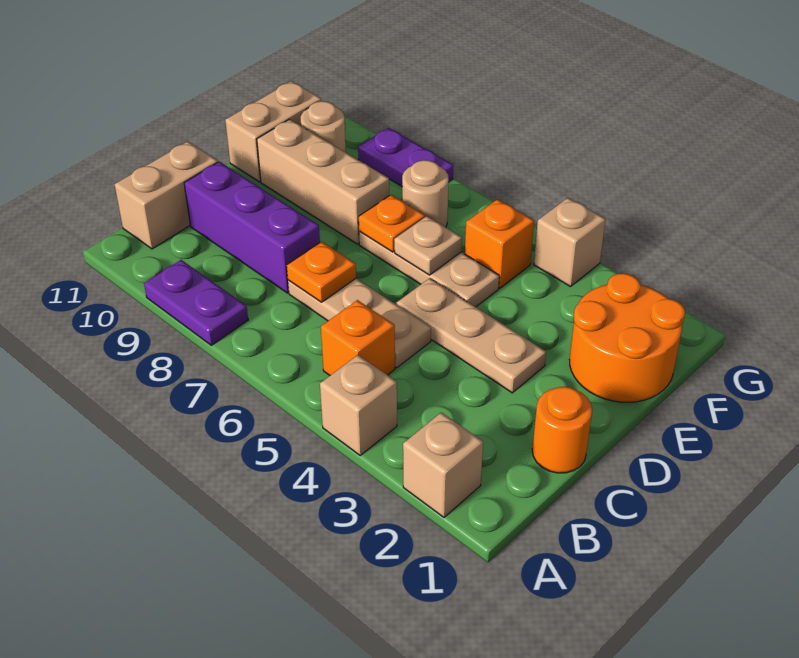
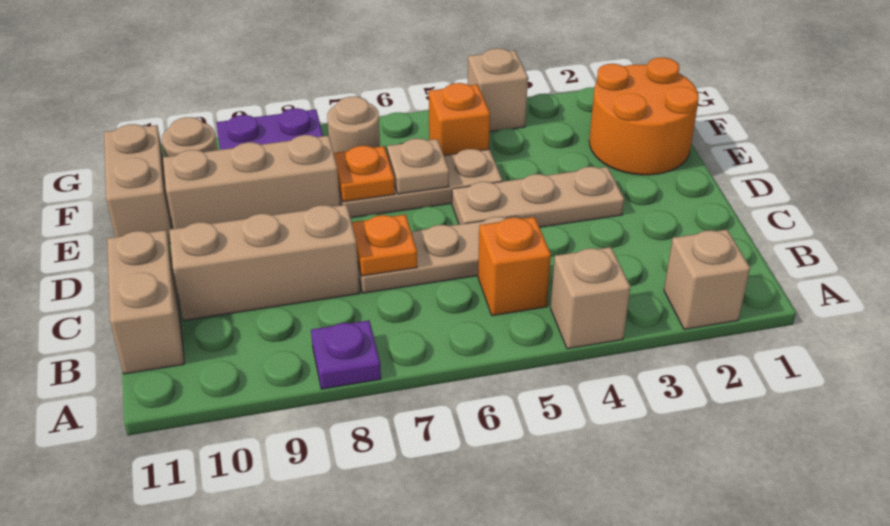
purple plate A8:A9 level 1 -> purple plate A8 level 1
orange round brick C1 level 1 -> none
purple brick C8:C10 level 1 -> tan brick C8:C10 level 1

